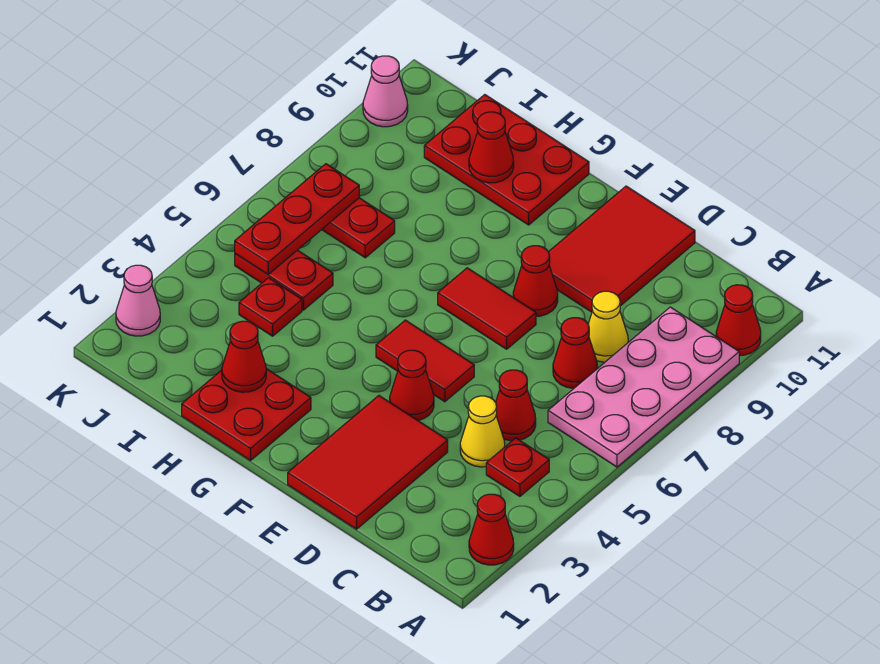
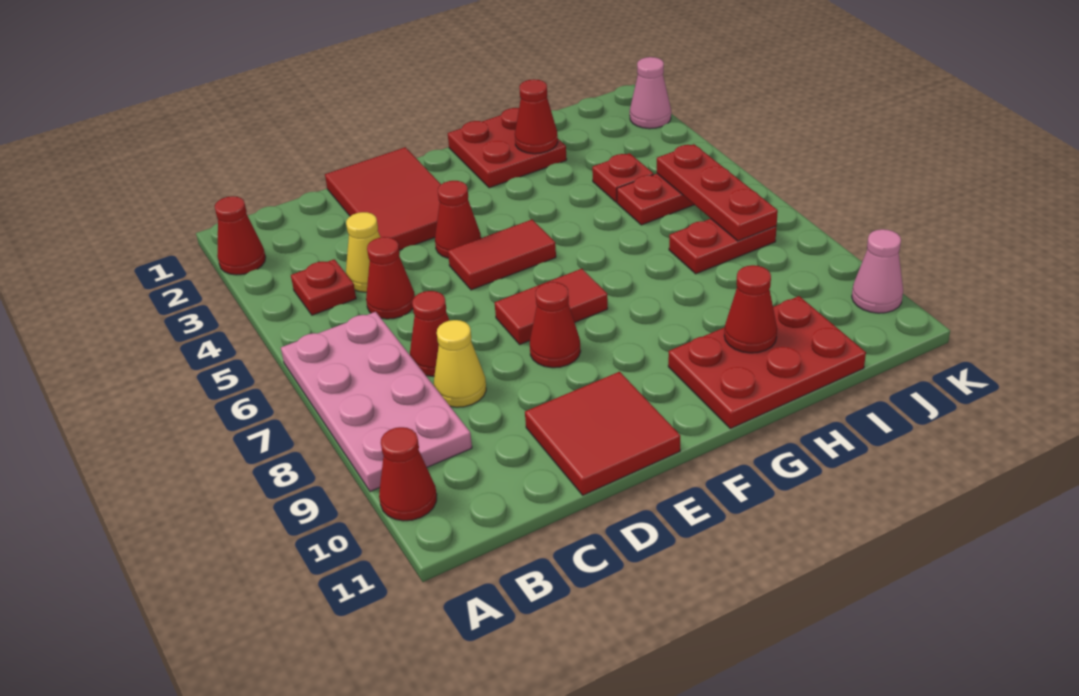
red tile D9:E11 level 1 -> red tile D10:E11 level 1

